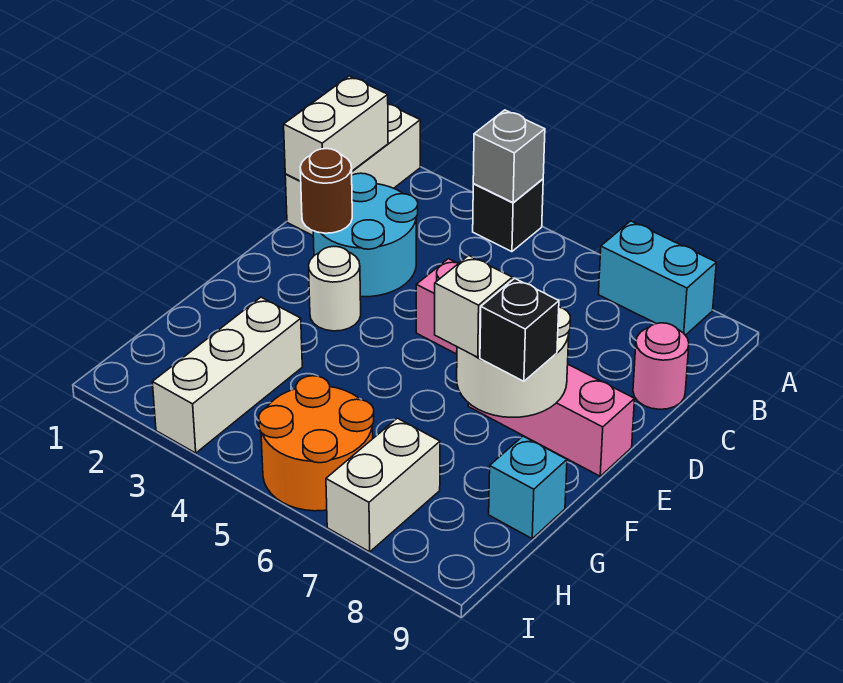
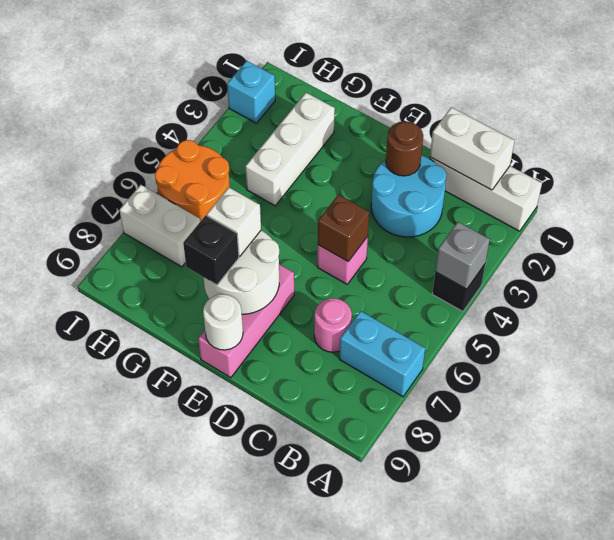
cyan brick A7:A8 level 1 -> cyan brick A7:B7 level 1
pink round brick C9 level 1 -> pink round brick C7 level 1
none -> brown brick D5 level 2
white round brick E3 level 1 -> white round brick E9 level 2
white brick G3:I3 level 1 -> white brick G2:G4 level 1
cyan brick G9 level 1 -> cyan brick I2 level 1

